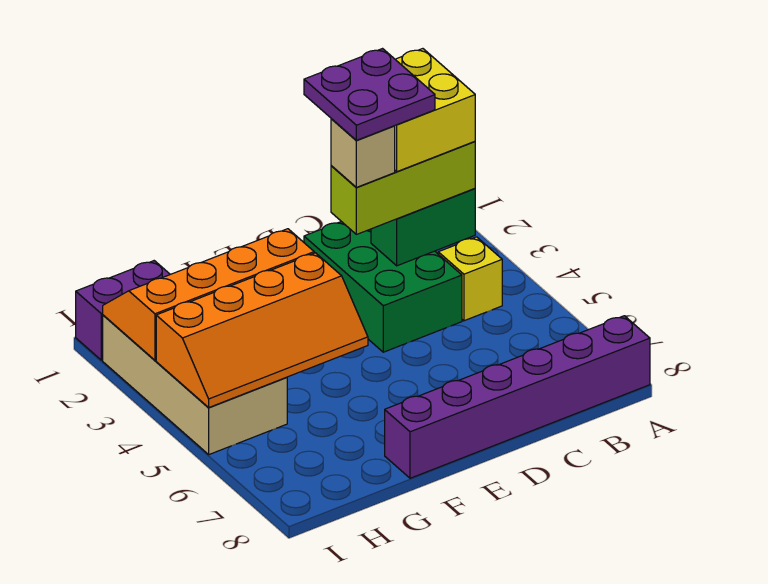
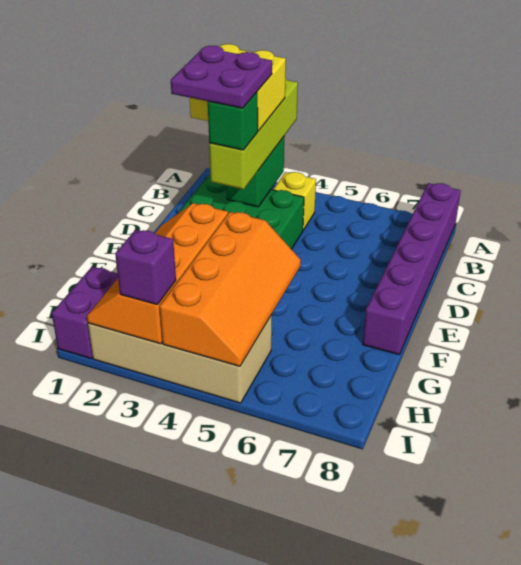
lime brick B3:D3 level 3 -> lime brick A3:D3 level 3
tan brick D3 level 4 -> green brick D3 level 4
none -> purple brick I3 level 3

